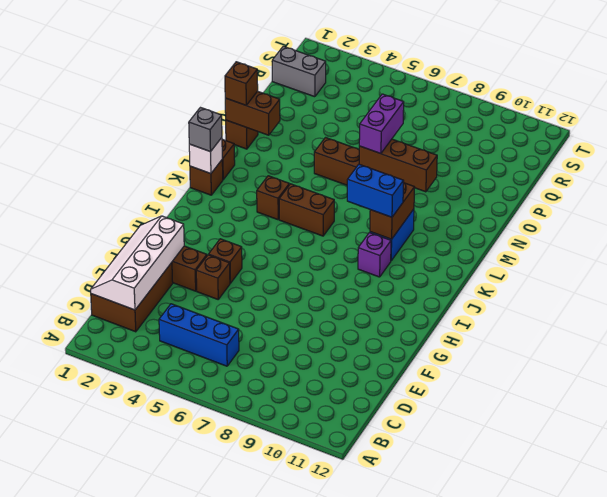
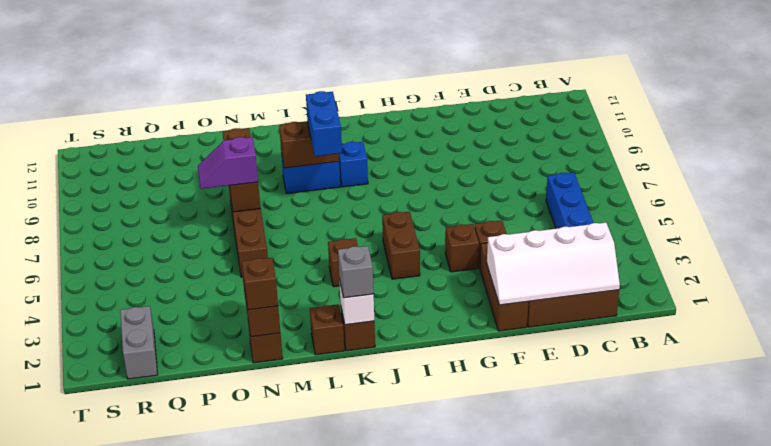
purple brick J9 level 1 -> blue brick J9 level 1
brown brick K5:K6 level 1 -> brown brick I4:I5 level 1
purple brick N7:O7 level 3 -> purple slope N7:O7 level 3 top N

